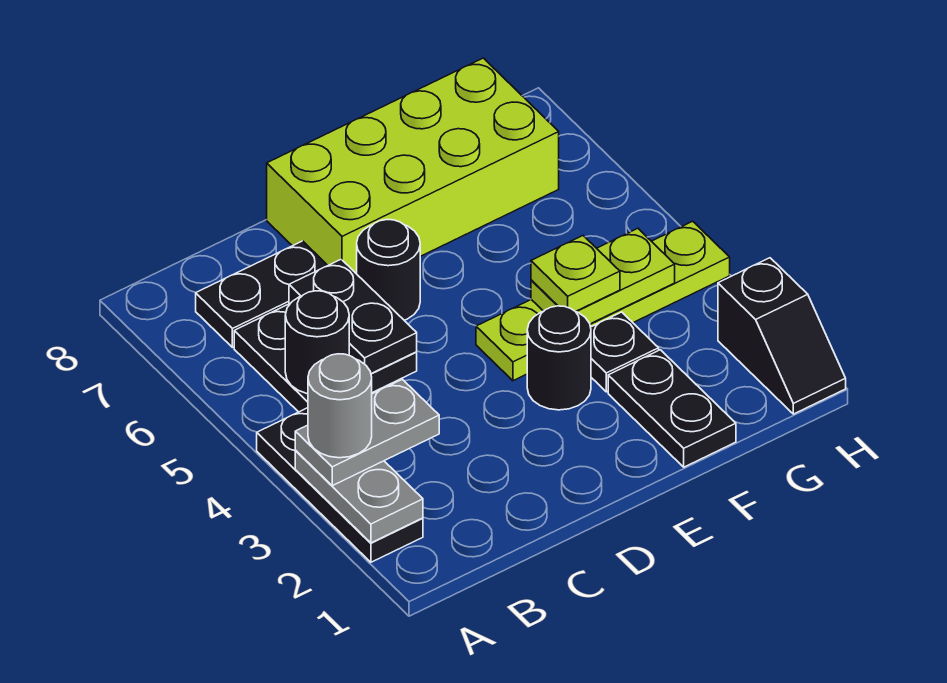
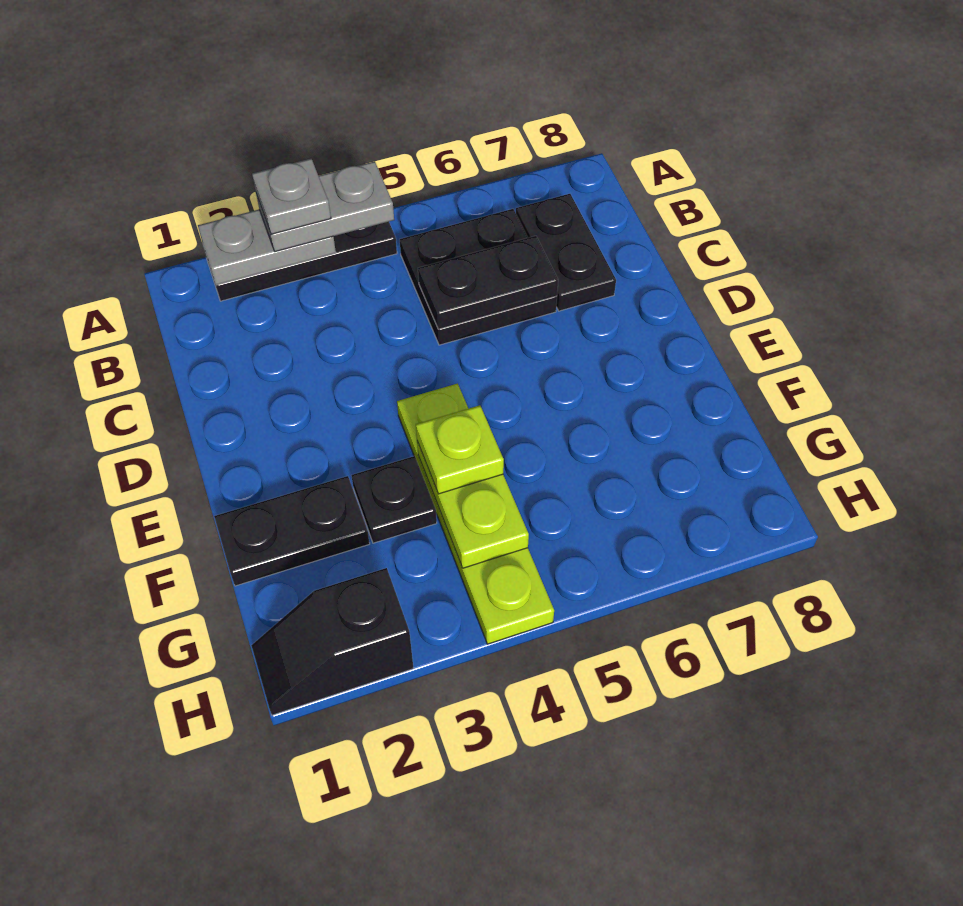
grey plate A3:B3 level 3 -> grey plate A3:A4 level 3
grey round brick A3 level 4 -> grey plate A3 level 4
black round brick B5 level 2 -> none
black round brick D6 level 1 -> none
lime brick D7:G8 level 1 -> none
black round brick E3 level 1 -> none

